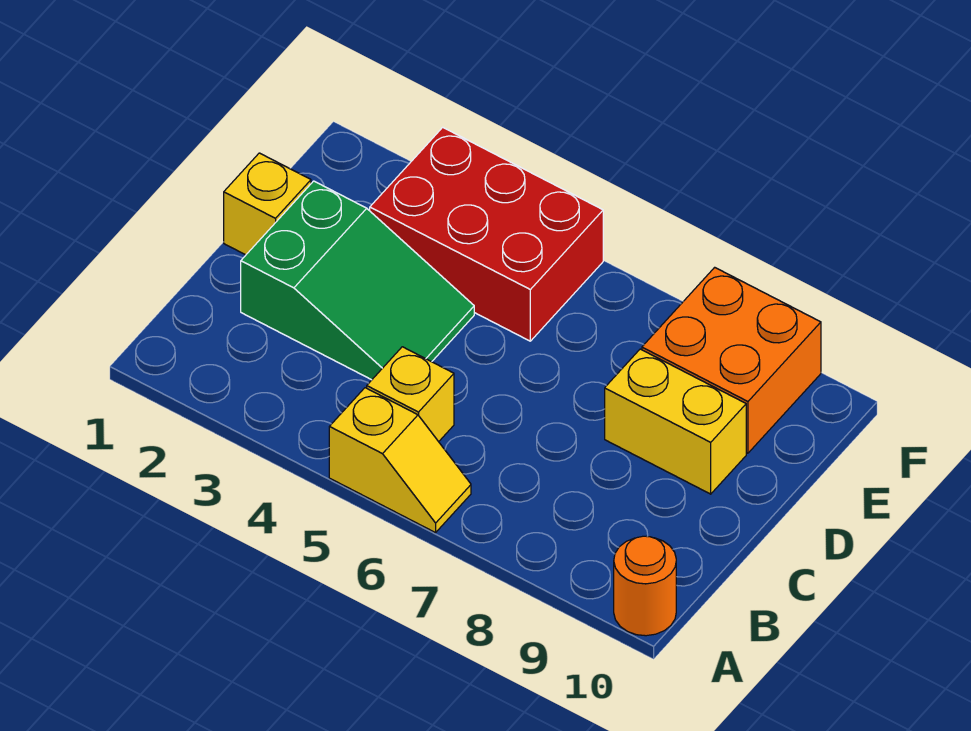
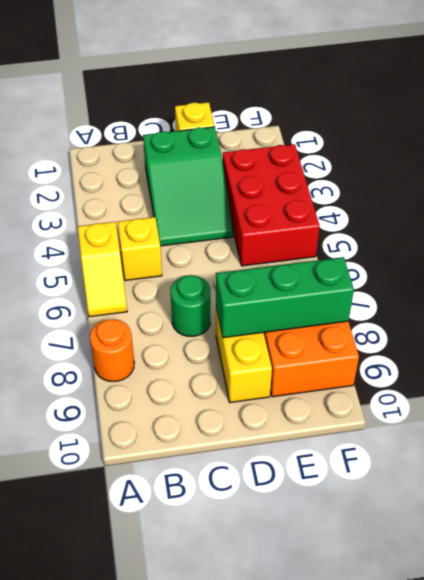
orange round brick A10 level 1 -> orange round brick A8 level 1
none -> green round brick C7 level 1
none -> green brick D8:F8 level 2

